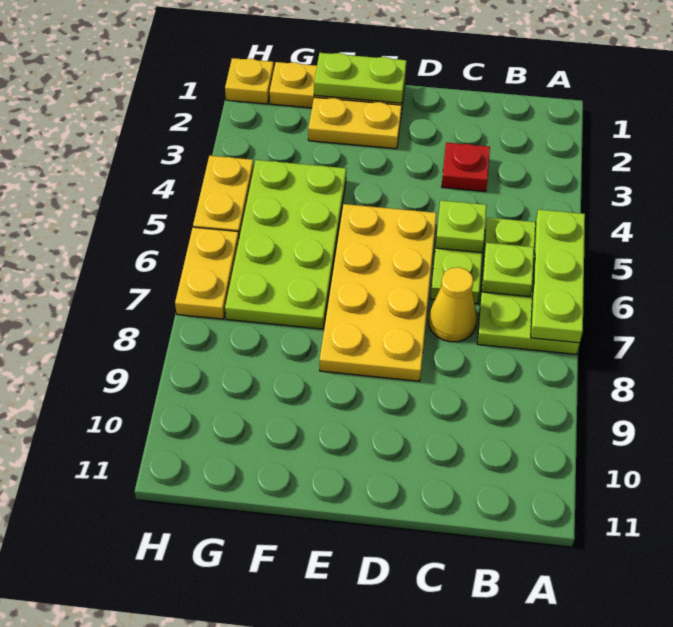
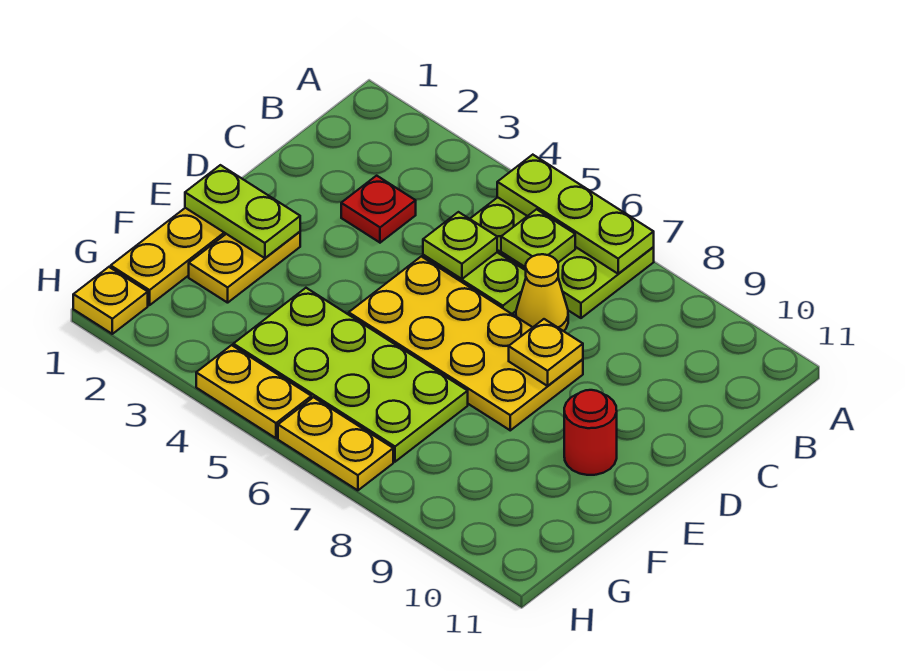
none -> yellow plate D8 level 2
lime plate E1:F1 level 2 -> lime plate E1:E2 level 2
none -> red round brick E10 level 1

